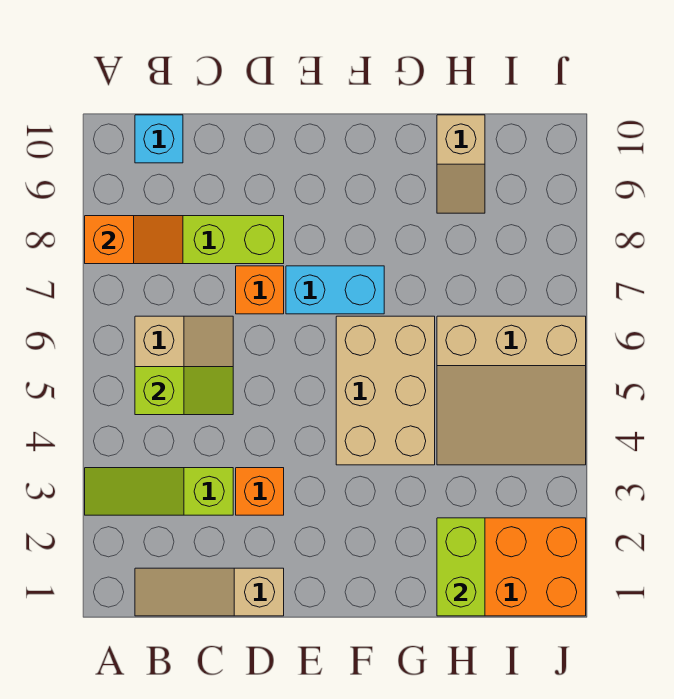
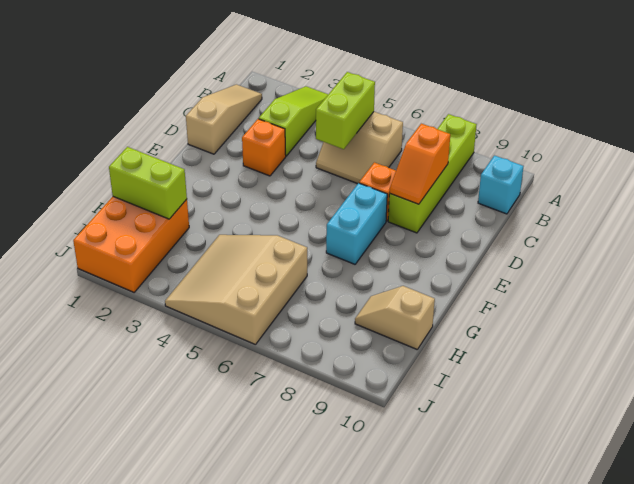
orange slope A8:B8 level 2 top A -> orange slope C8:D8 level 2 top C
lime slope B5:C5 level 2 top B -> lime brick B5:C5 level 2
tan brick F4:G6 level 1 -> none

